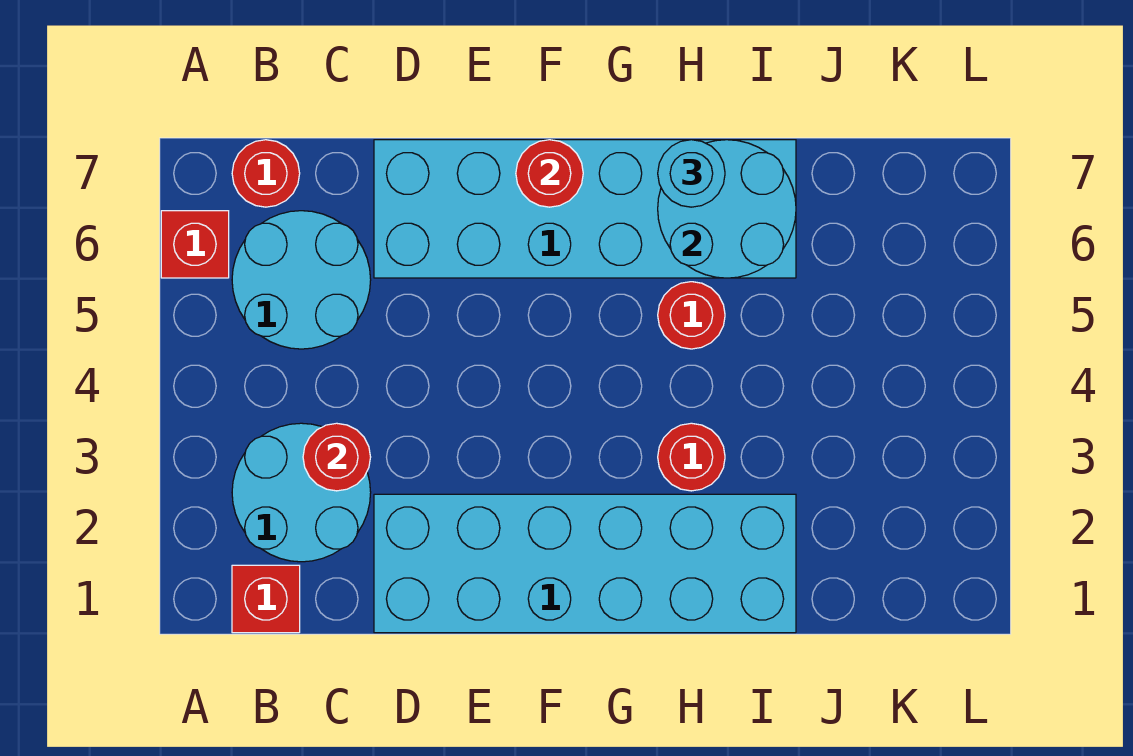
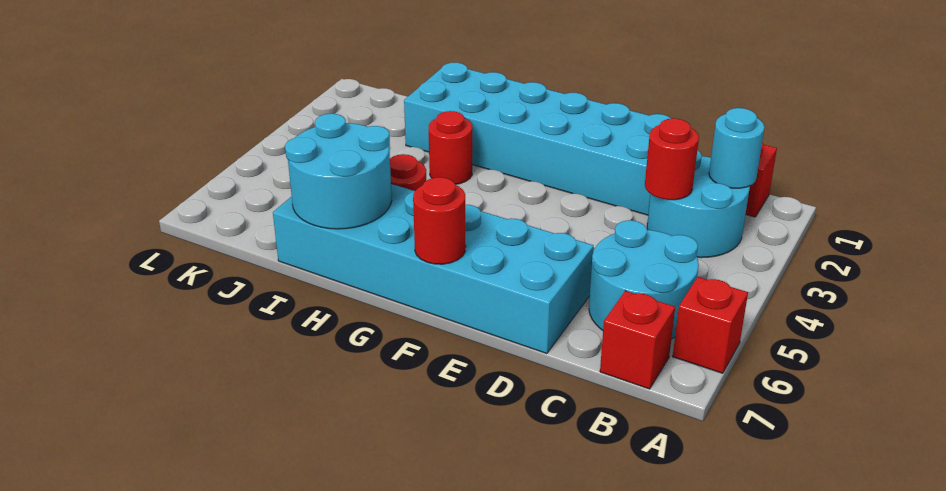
red round brick B7 level 1 -> red brick B7 level 1
cyan round brick H7 level 3 -> cyan round brick B2 level 2

